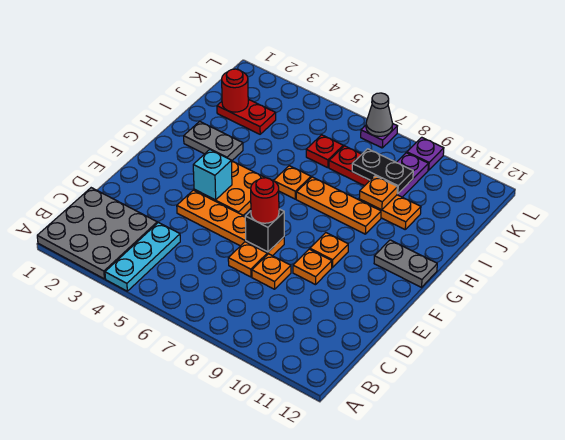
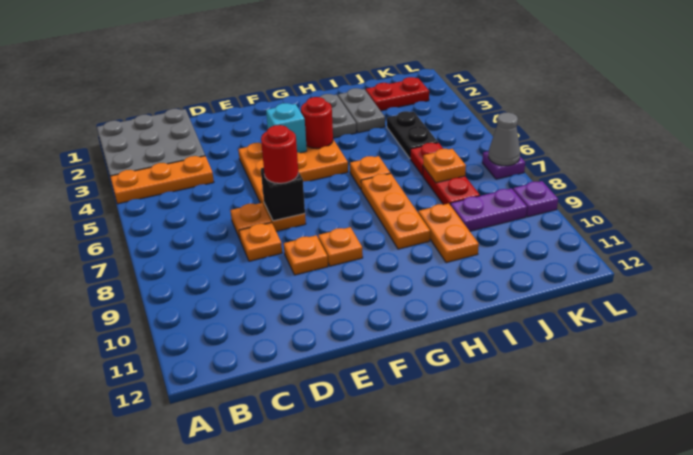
cyan plate A4:C4 level 1 -> orange plate A4:C4 level 1
grey plate G11:G12 level 1 -> grey plate I2:I3 level 1
orange plate I9 level 2 -> orange plate J7 level 2
red plate J2:J3 level 1 -> red plate J2:K2 level 1
red round brick J2 level 2 -> red round brick G4 level 2
black plate J8:J9 level 2 -> black plate J4:J5 level 1

